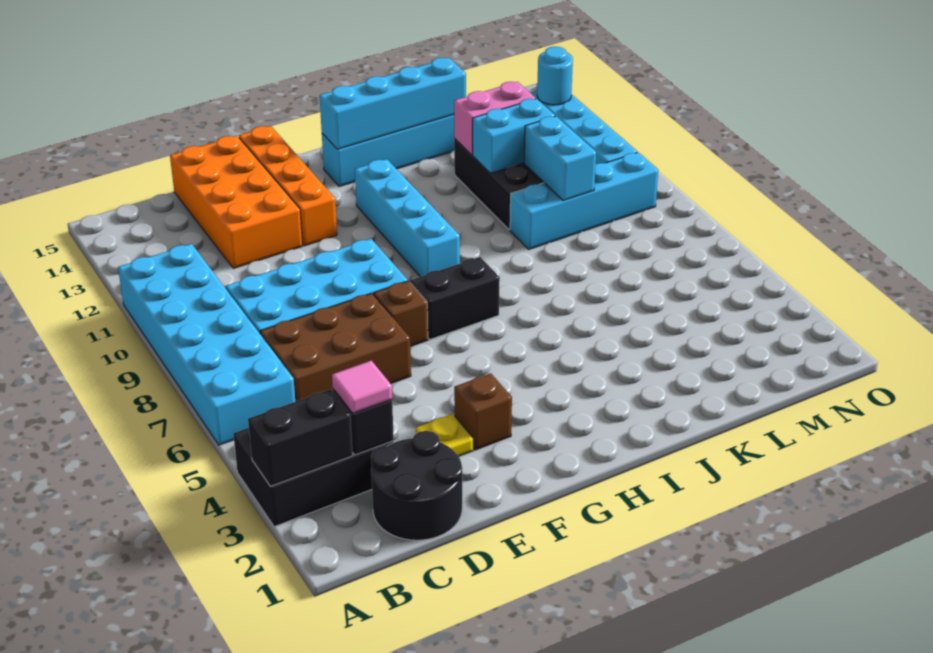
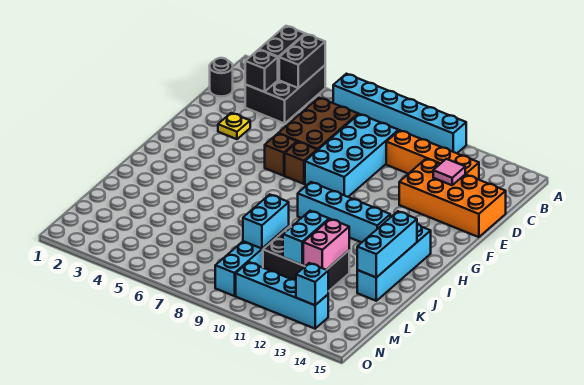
cyan brick A6:B11 level 1 -> cyan brick A6:A11 level 1
black round brick C1:D2 level 1 -> black round brick C1 level 1
pink tile C3 level 3 -> pink tile D13 level 2
brown brick F3 level 1 -> brown brick F6 level 1
orange brick F12:F15 level 1 -> orange brick C10:C13 level 1
black brick G7:H7 level 1 -> black brick A4:B4 level 2
cyan brick H14:K14 level 2 -> cyan brick I14:K14 level 2
cyan brick L9:L10 level 2 -> cyan brick K9:L9 level 2
cyan round brick N13 level 2 -> cyan brick N13 level 2

